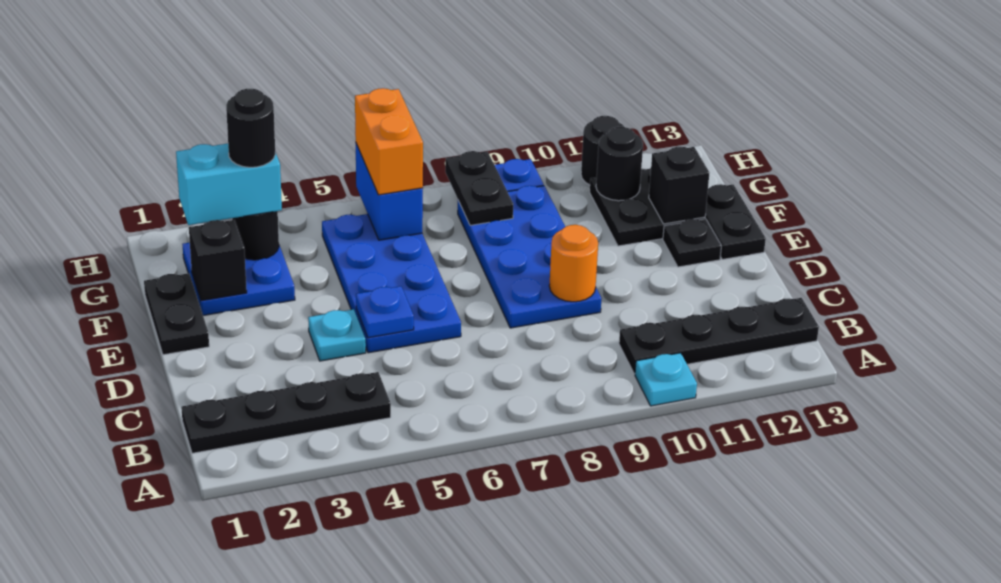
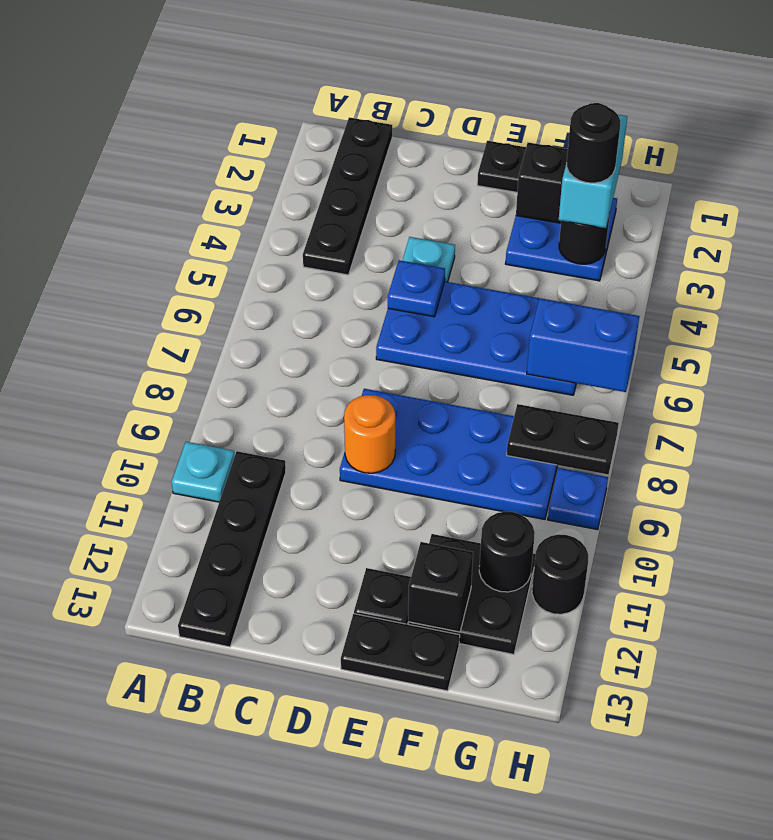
orange brick G6:H6 level 3 -> none

